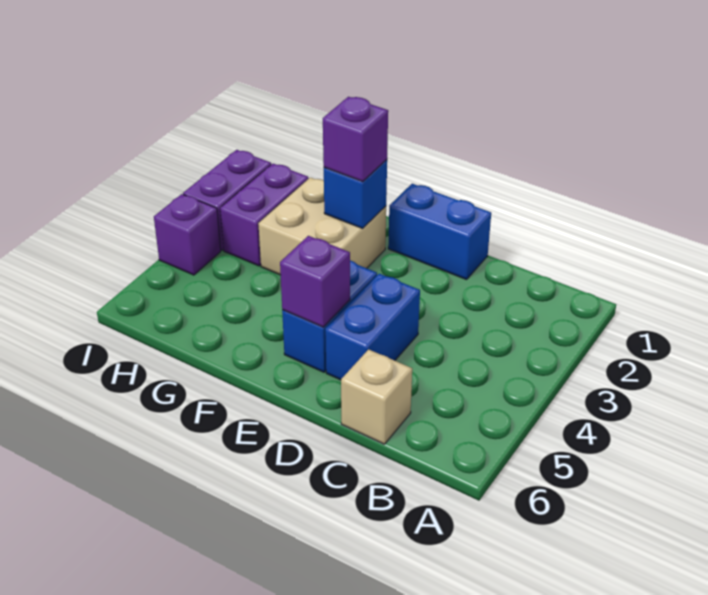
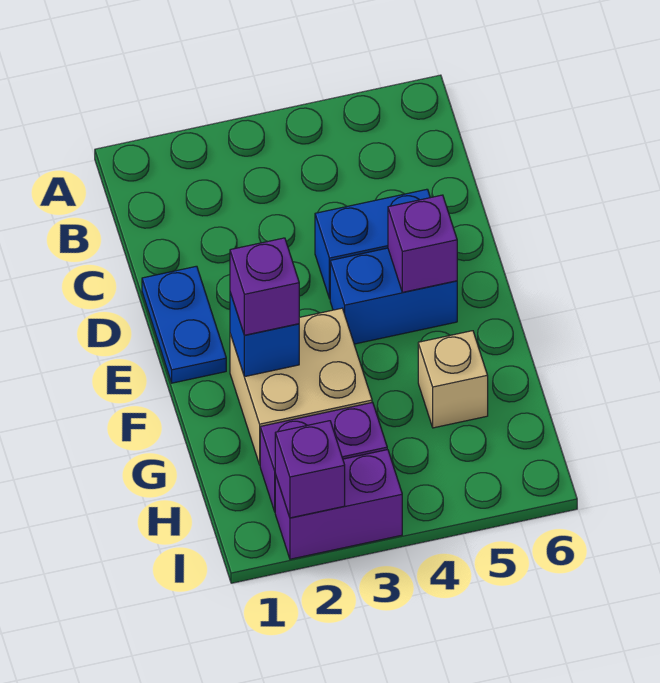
tan brick C6 level 1 -> tan brick G5 level 1
blue brick D1:E1 level 1 -> blue plate D1:E1 level 1
purple brick I4 level 1 -> purple brick I2 level 2

